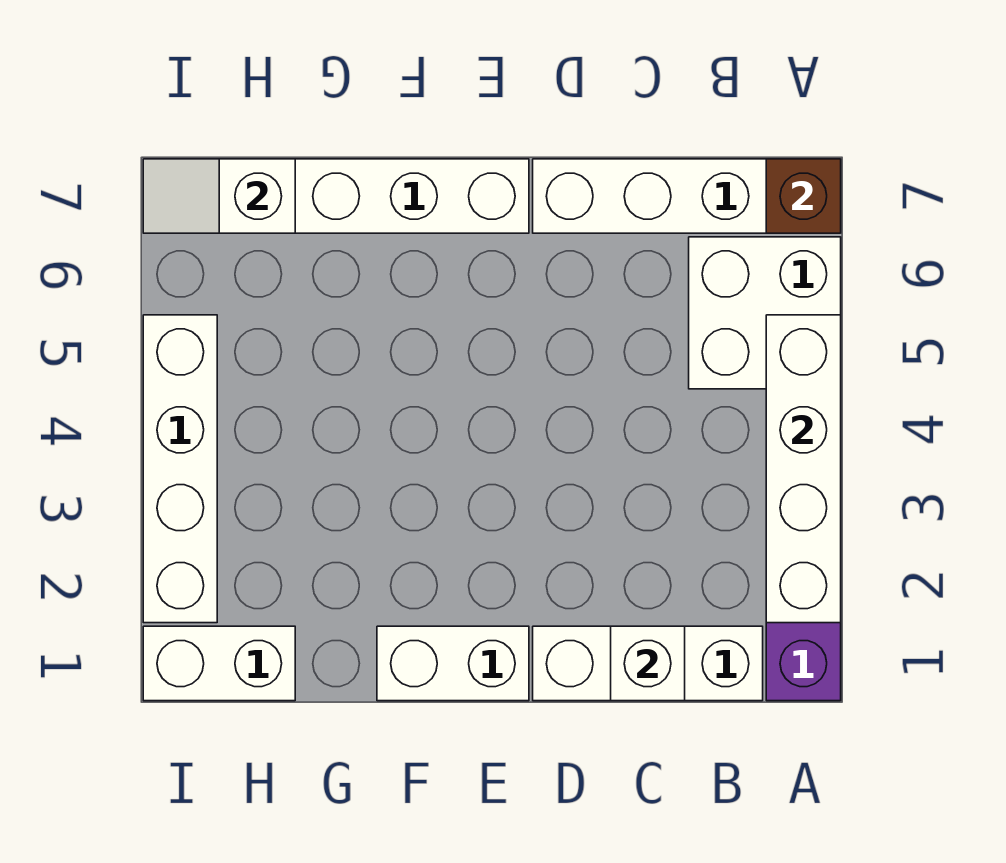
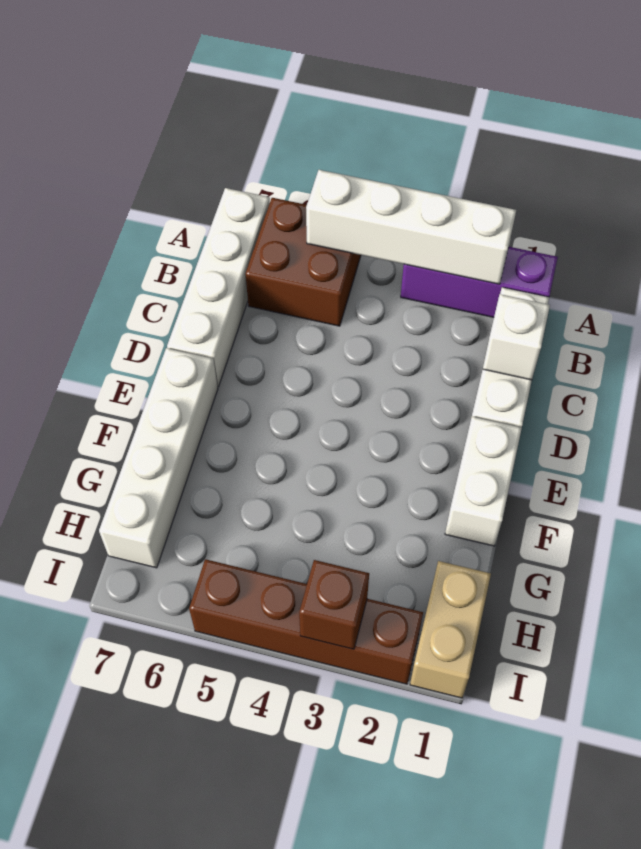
white brick A5:B6 level 1 -> brown brick A5:B6 level 1
brown brick A7 level 2 -> brown brick I3 level 2
white brick H1:I1 level 1 -> tan brick H1:I1 level 1
white slope H7:I7 level 2 top H -> none
white brick I2:I5 level 1 -> brown brick I2:I5 level 1

